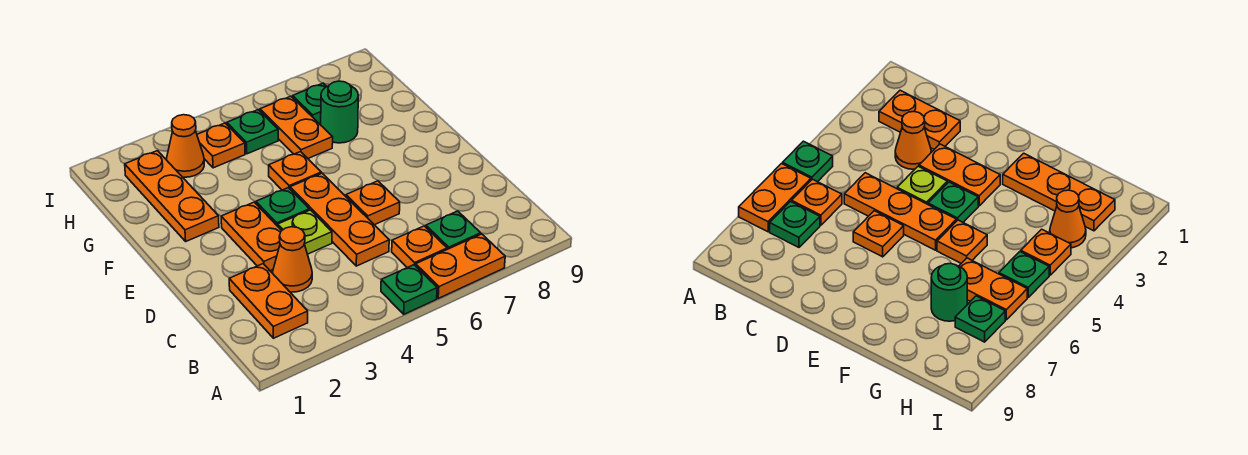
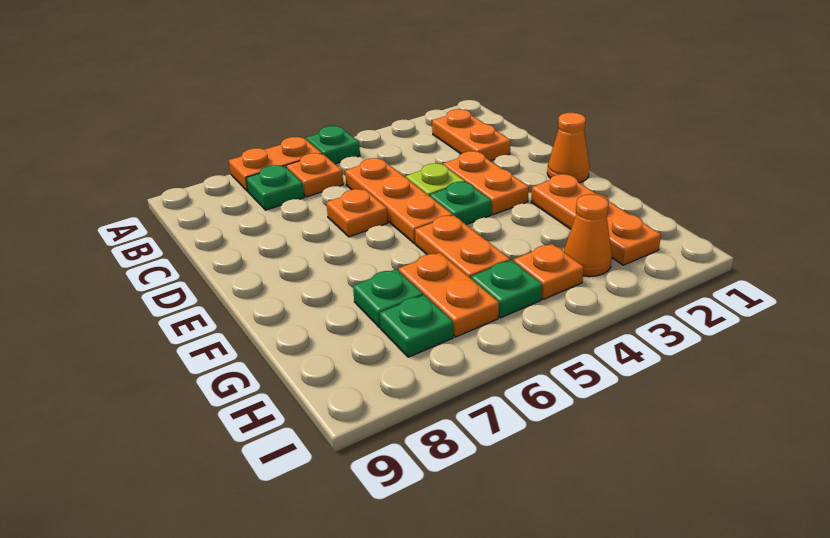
orange cone C3 level 1 -> orange cone E1 level 1
orange plate F5 level 1 -> orange plate F5:G5 level 1
green round brick G7 level 1 -> green plate G7 level 1

